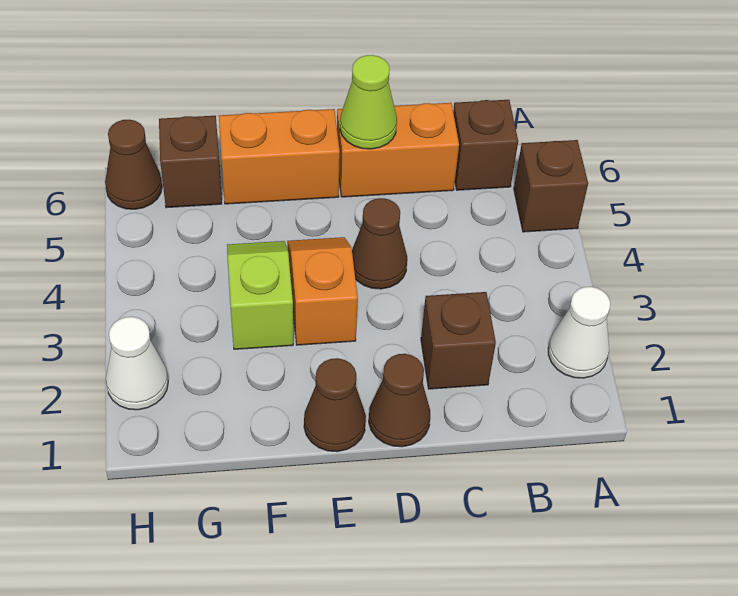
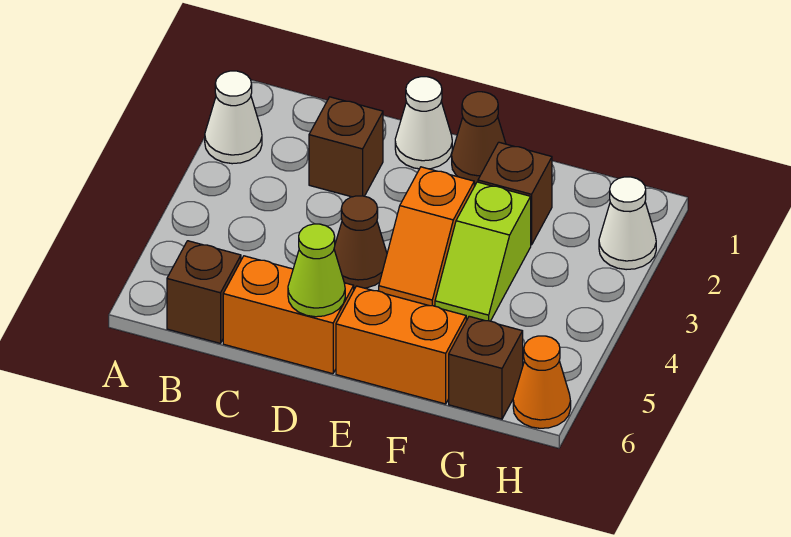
brown brick A5 level 1 -> brown brick F2 level 1
brown cone D1 level 1 -> white cone D1 level 1
brown cone H6 level 1 -> orange cone H6 level 1

